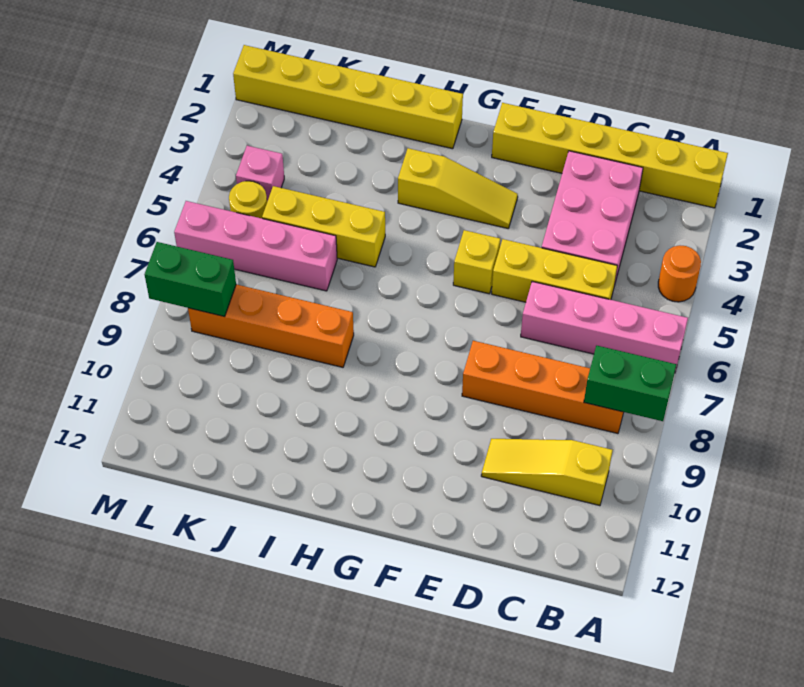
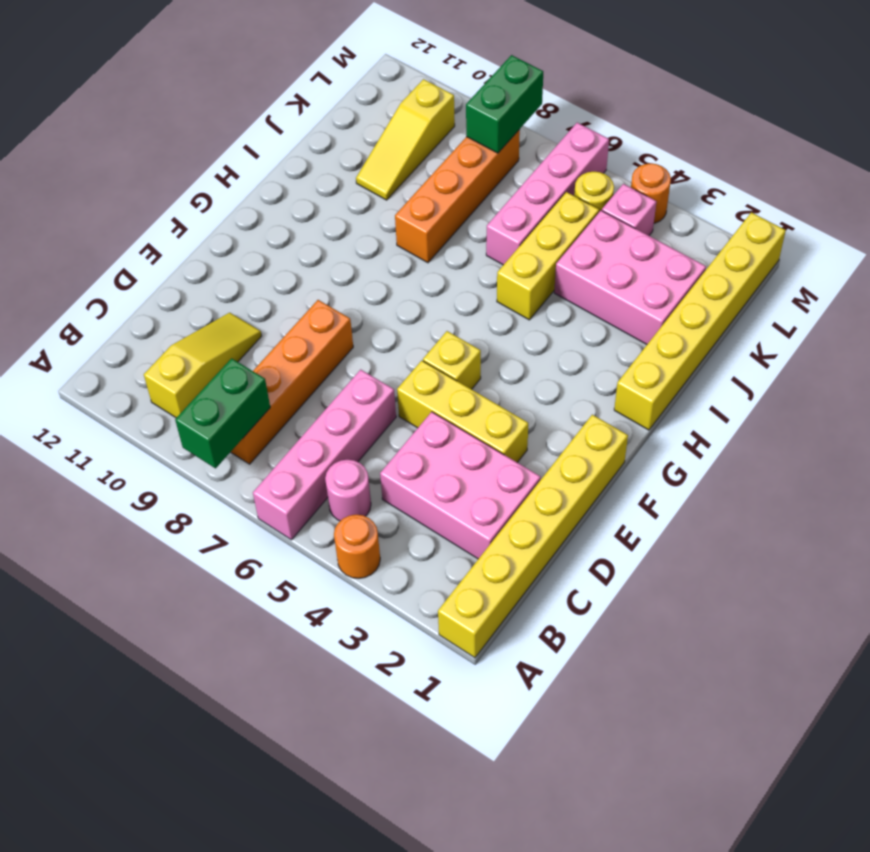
none -> pink round brick B5 level 1
yellow brick C5:E5 level 1 -> yellow brick E3:E5 level 1
yellow slope F3:H3 level 1 top H -> yellow slope J10:L10 level 1 top L
none -> pink brick J2:K4 level 1
none -> orange round brick M4 level 1

